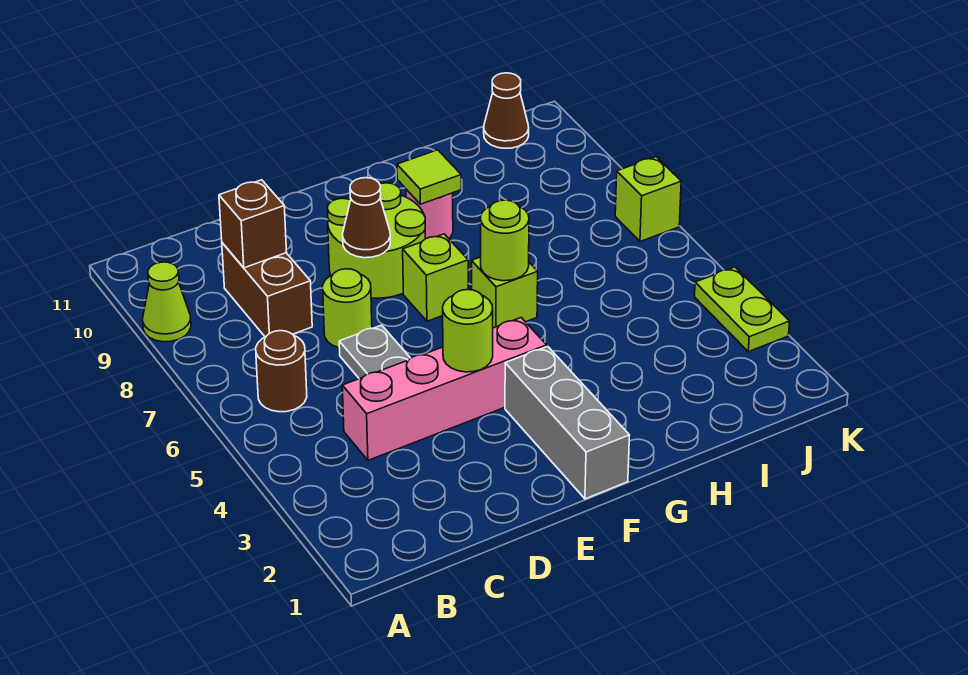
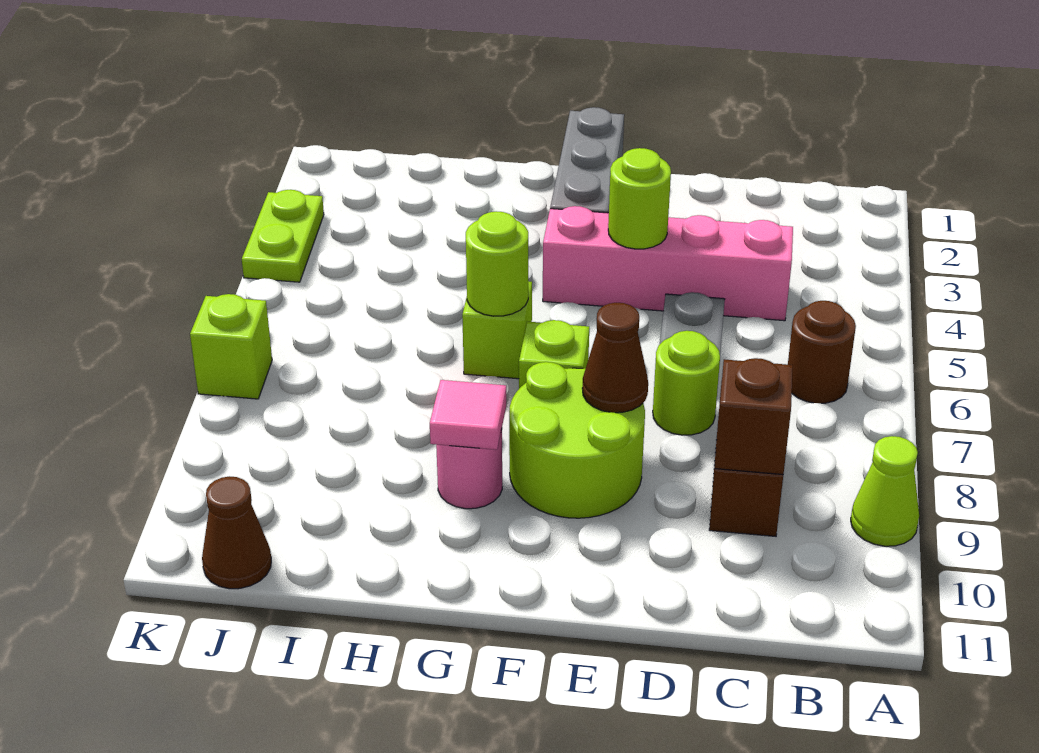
lime tile G9 level 2 -> pink tile G9 level 2

